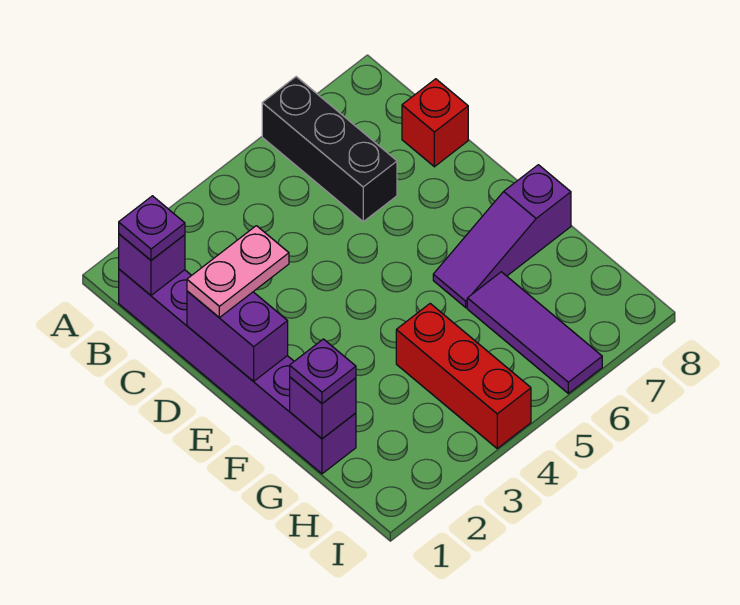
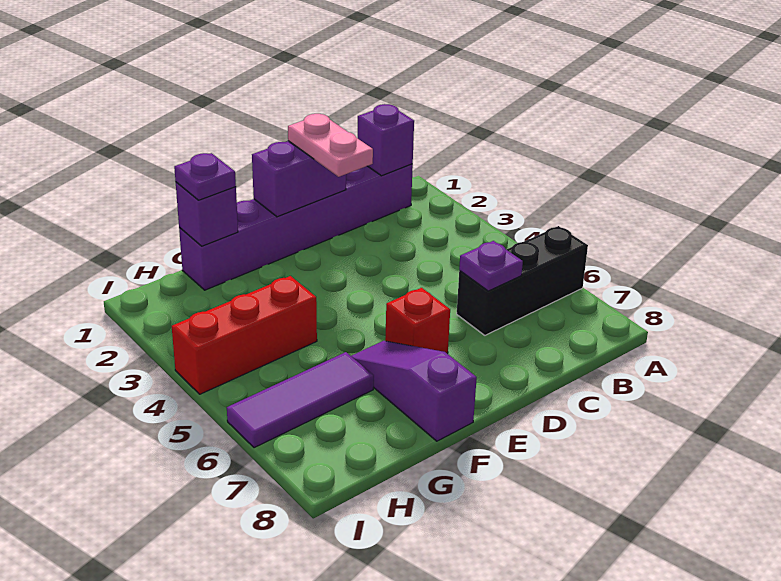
purple plate B1 level 3 -> purple plate C6 level 2
red brick C8 level 1 -> red brick E6 level 1

